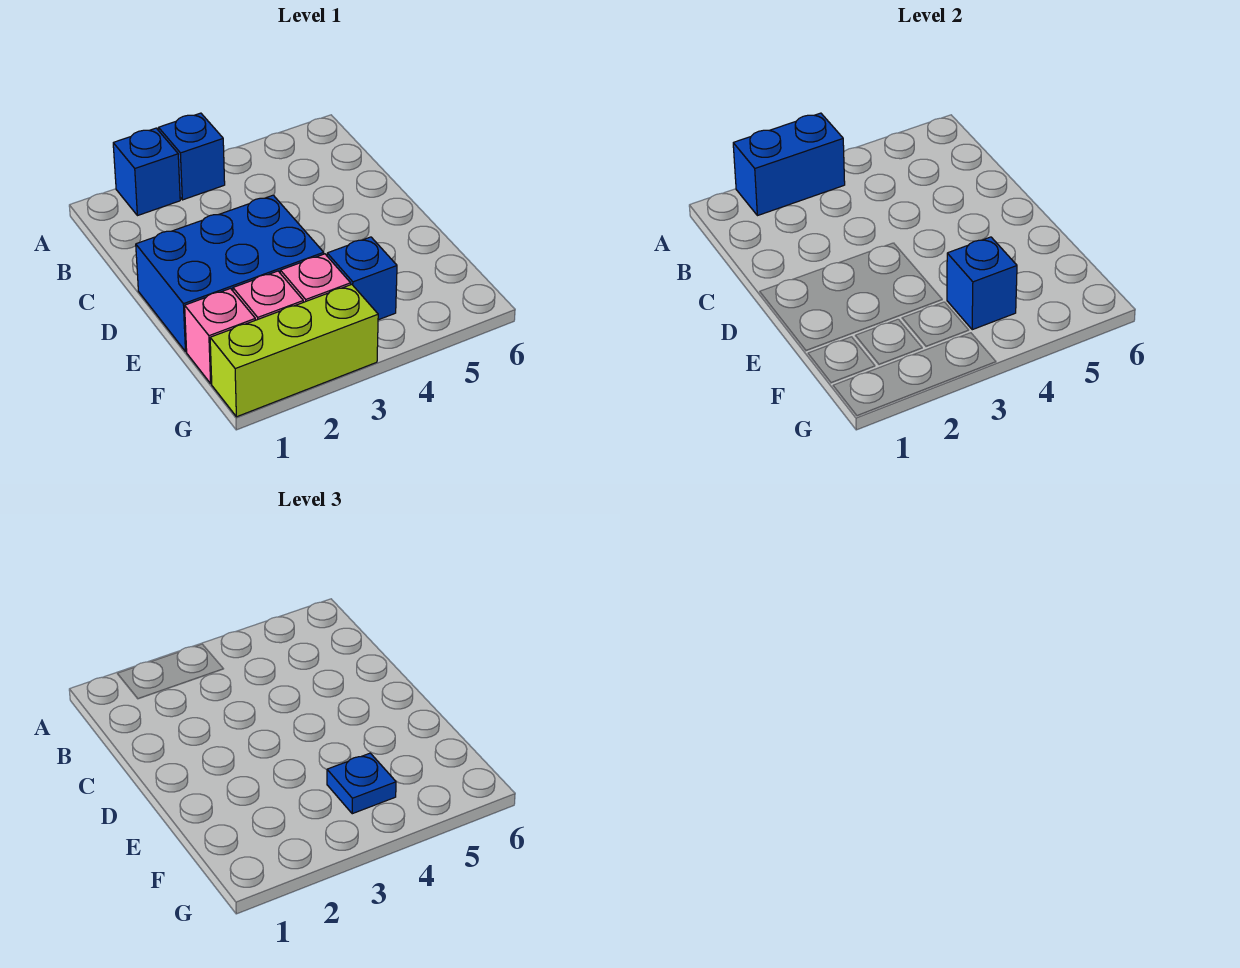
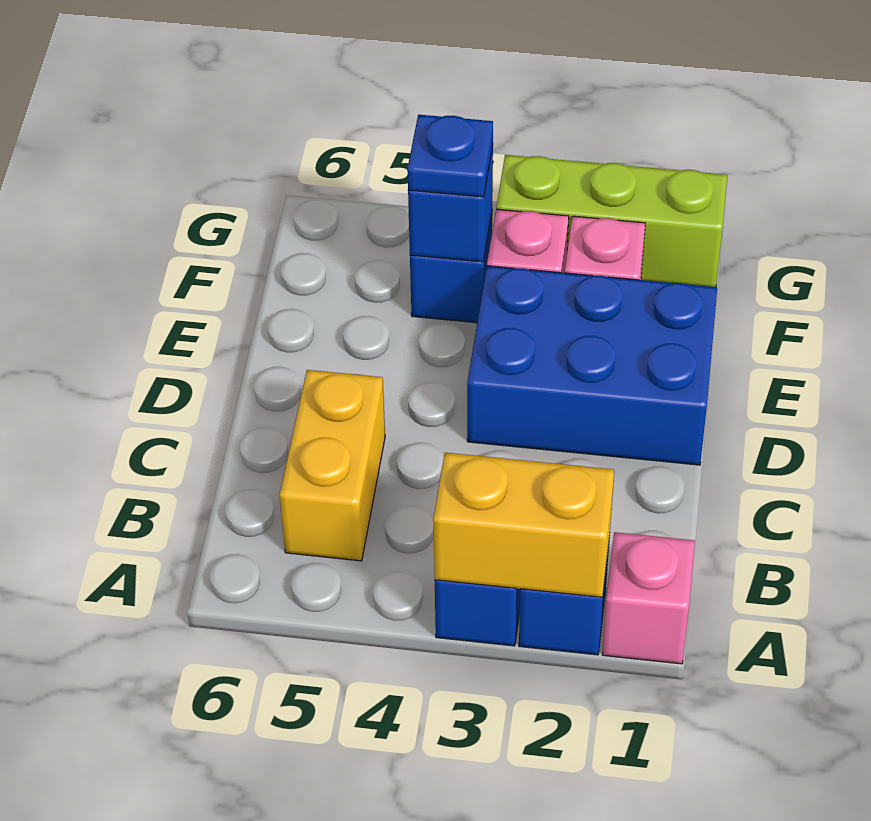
blue brick A2:A3 level 2 -> yellow brick A2:A3 level 2
none -> yellow brick B5:C5 level 1
pink brick F1 level 1 -> pink brick A1 level 1

